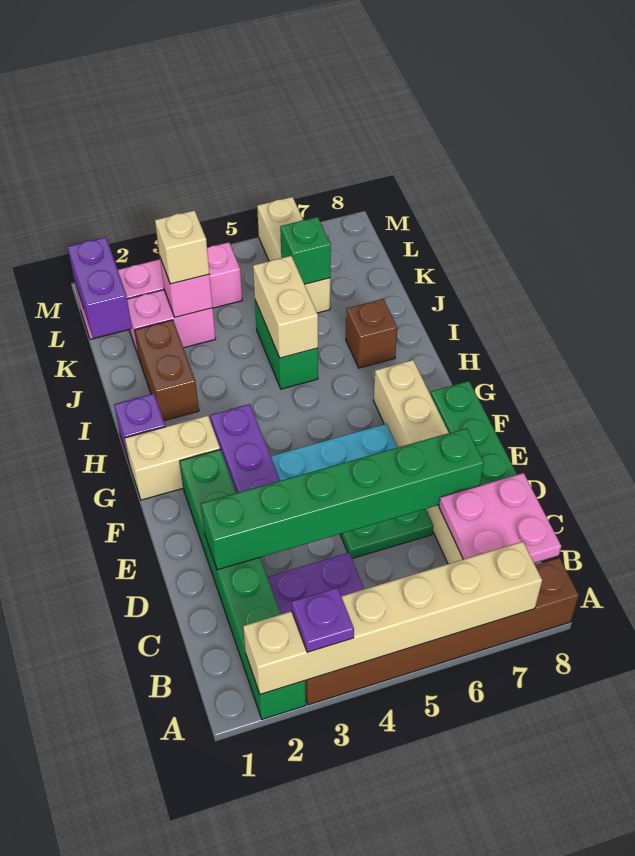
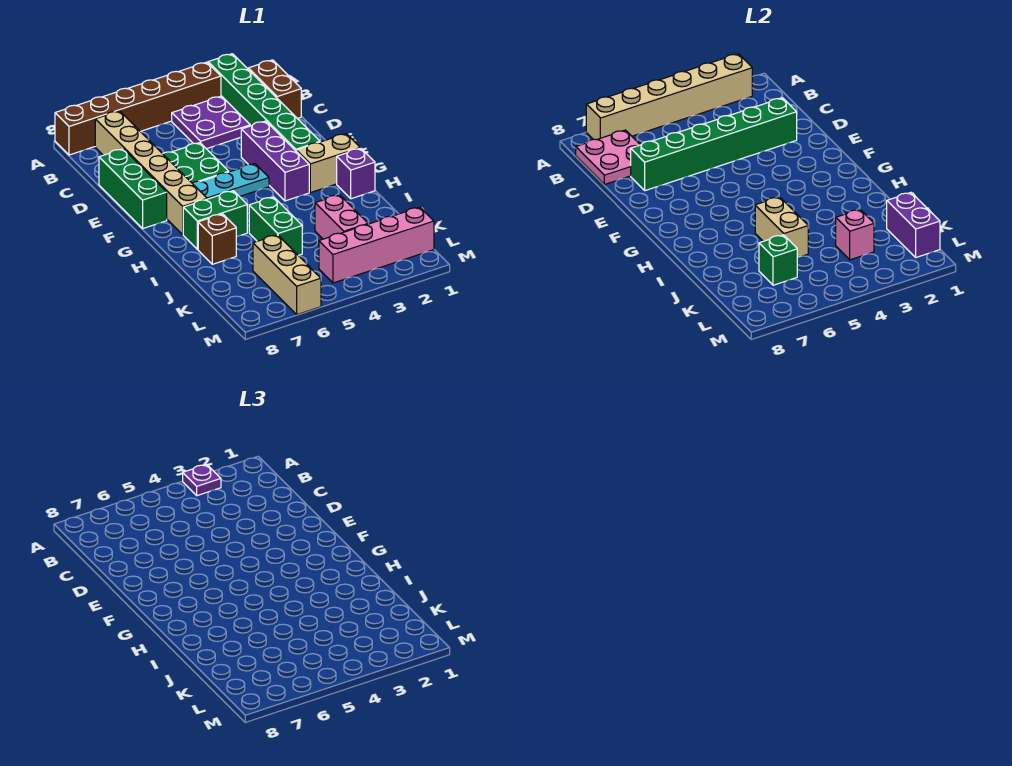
none -> green brick H6:H7 level 1
brown brick I2:J2 level 1 -> brown brick B1:C1 level 1
pink brick K2:K3 level 1 -> pink brick J3:K3 level 1
tan brick K3 level 3 -> none

